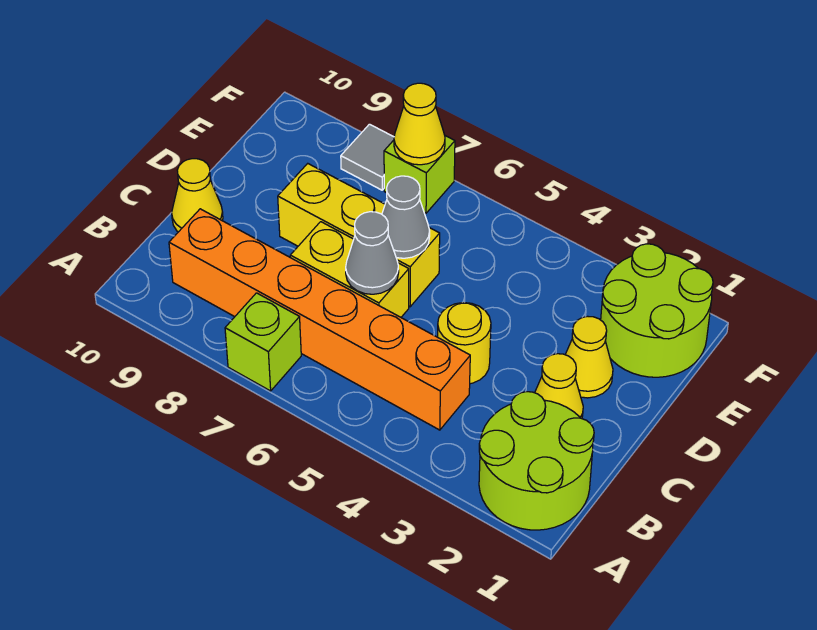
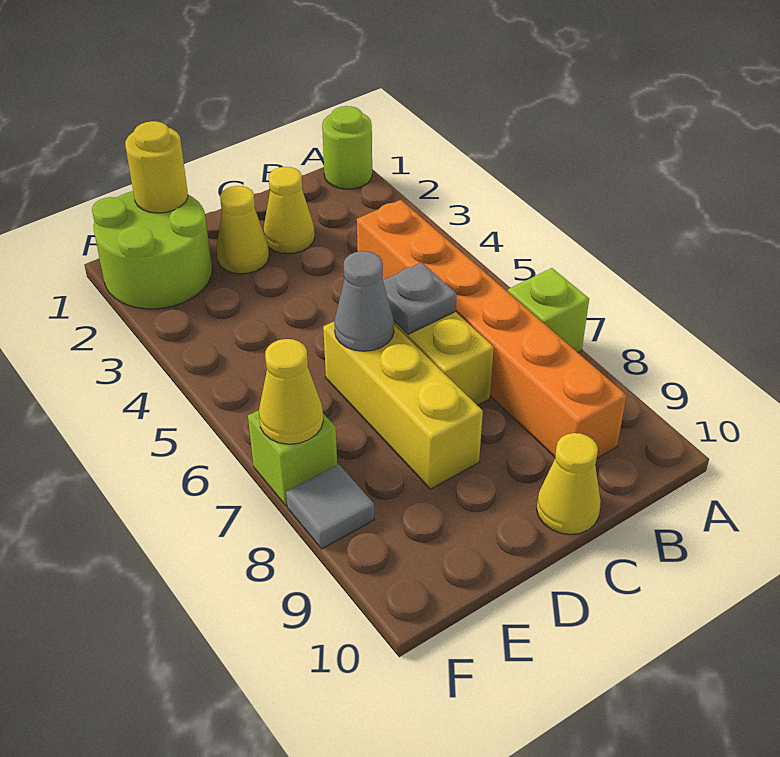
lime round brick A1:B2 level 1 -> lime round brick A1 level 1
yellow round brick C4 level 1 -> yellow round brick E1 level 2
grey cone C6 level 2 -> grey plate C6 level 2

